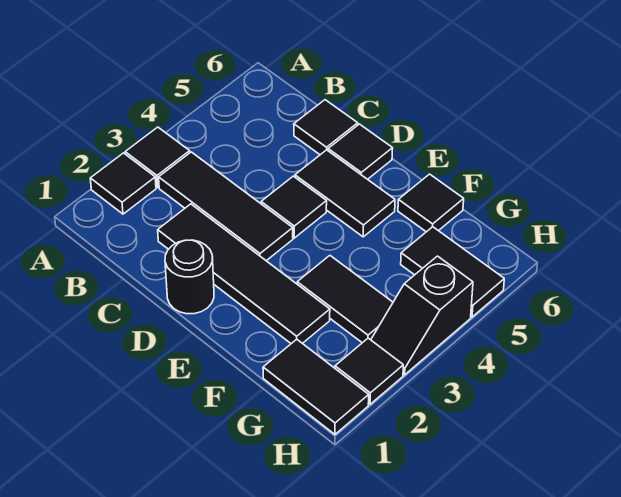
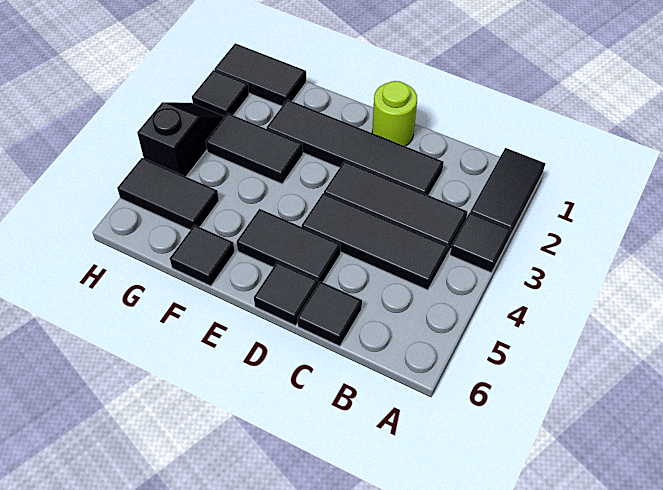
black tile A2 level 1 -> black tile A1:A2 level 1
black round brick D1 level 1 -> lime round brick D1 level 1
black tile D4 level 1 -> black tile B4:D4 level 1

